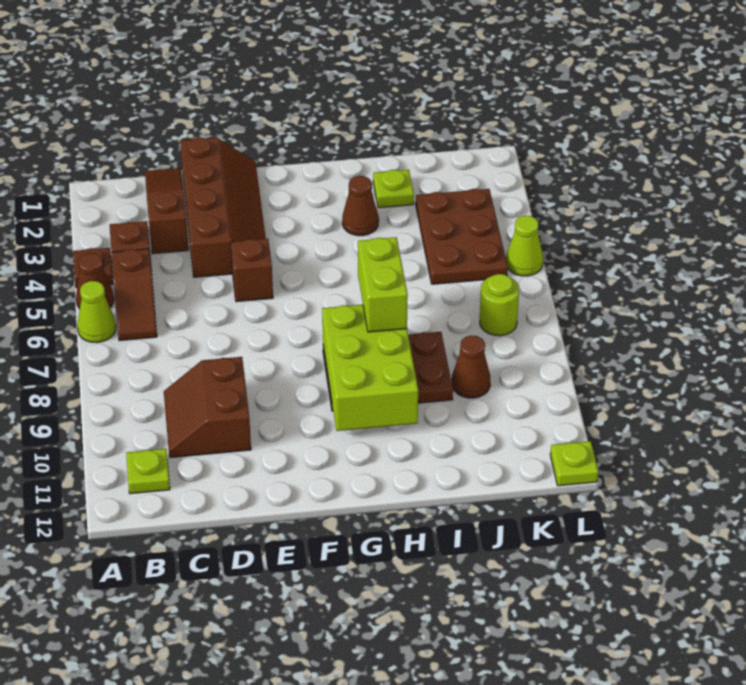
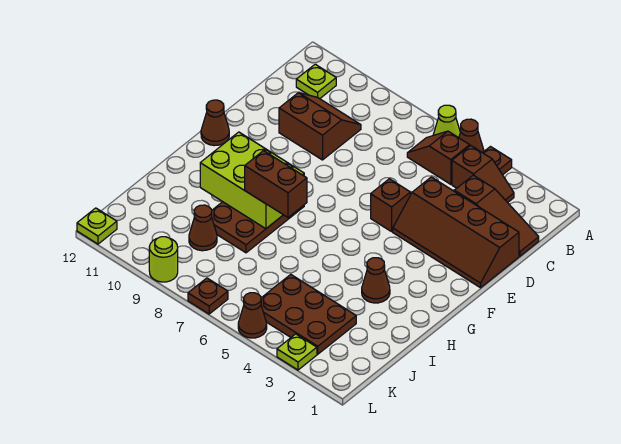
none -> brown cone F12 level 1
lime brick H7:H8 level 3 -> brown brick H7:H8 level 3
lime plate I2 level 1 -> lime plate L3 level 1
lime round brick K7 level 1 -> lime round brick L9 level 1
lime cone L5 level 1 -> brown cone L5 level 1
none -> brown plate L7 level 1

